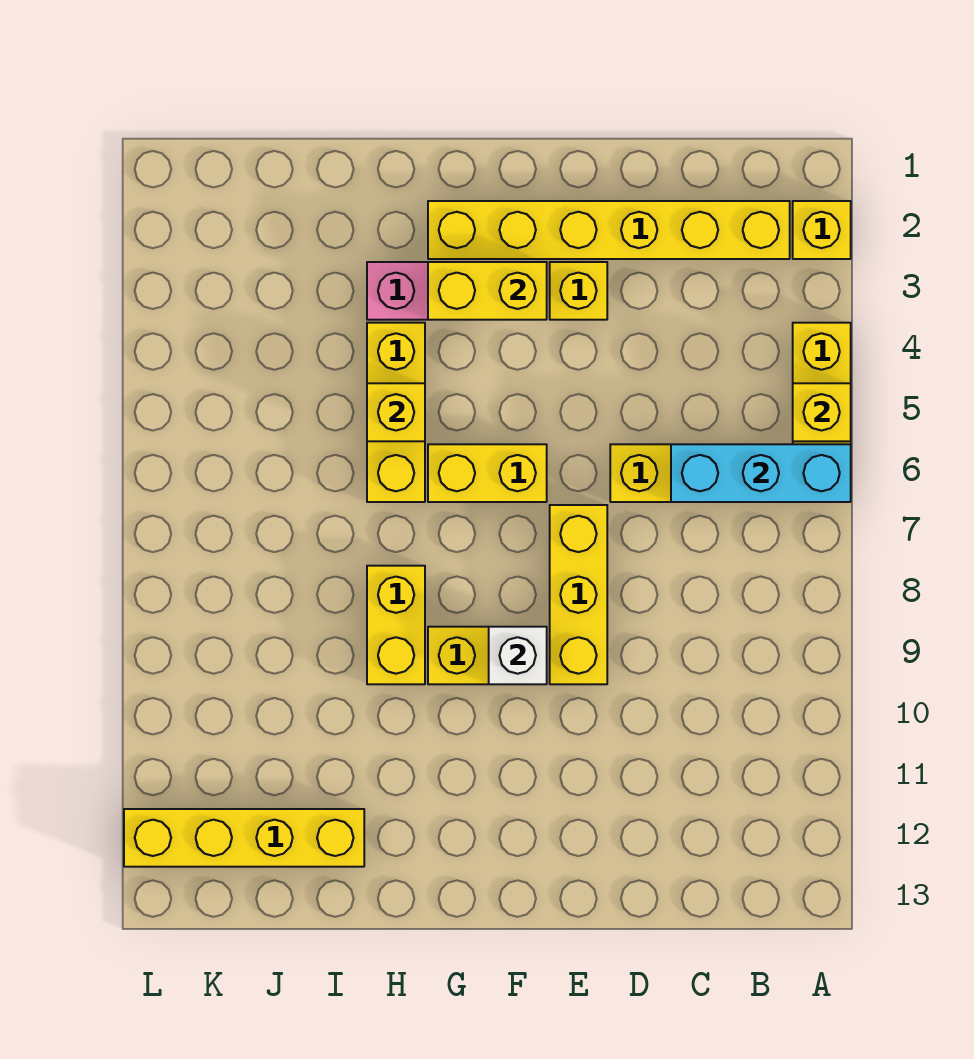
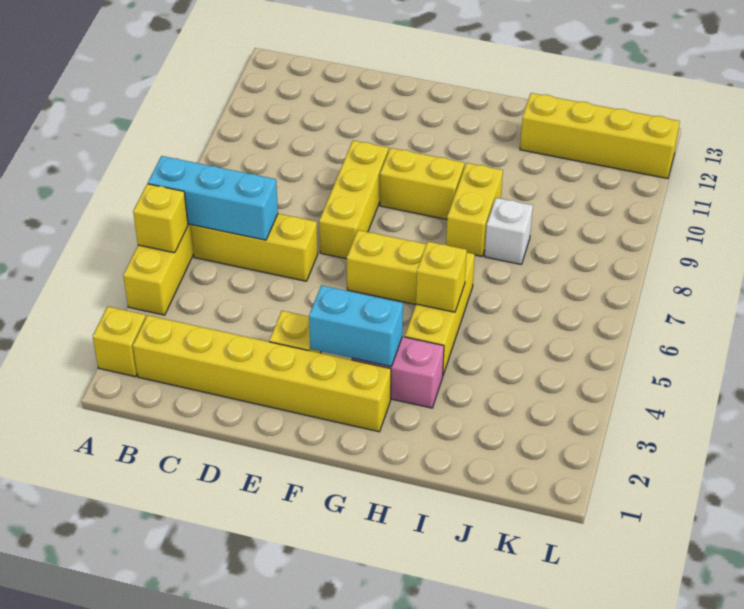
yellow brick F3:G3 level 2 -> cyan brick F3:G3 level 2
white brick F9 level 2 -> white brick I8 level 1

